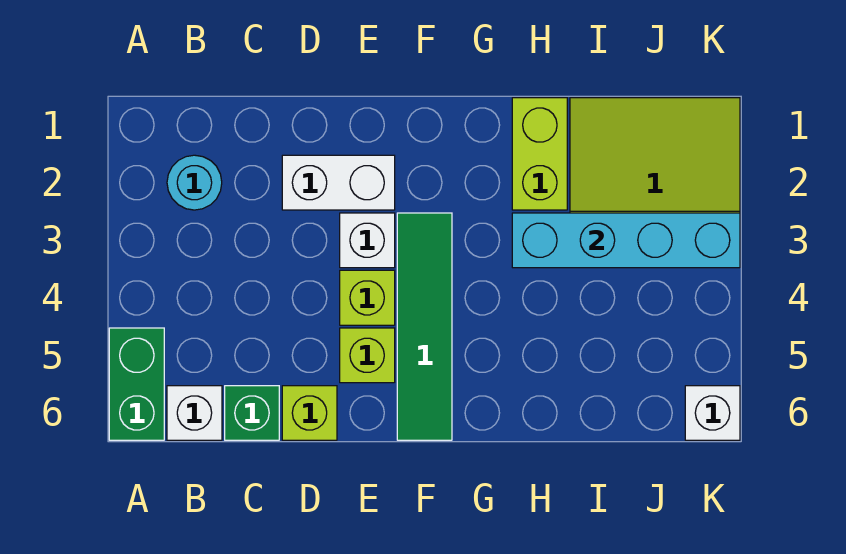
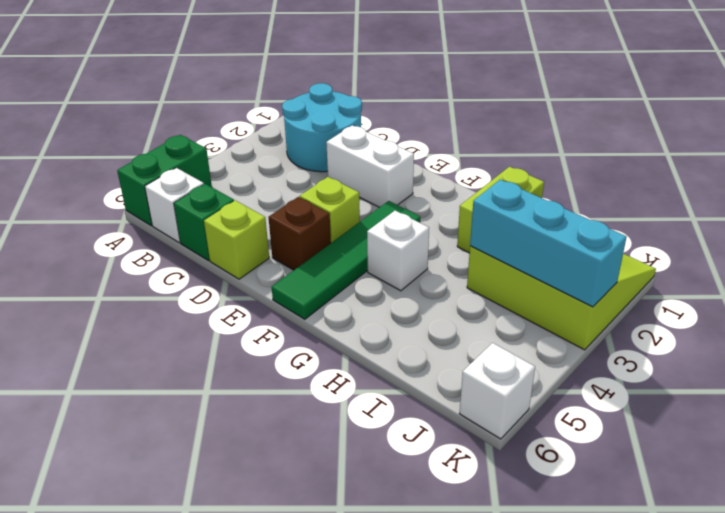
cyan round brick B2 level 1 -> cyan round brick B1:C2 level 1
white brick E3 level 1 -> white brick G4 level 1
lime brick E5 level 1 -> brown brick E5 level 1
cyan brick H3:K3 level 2 -> cyan brick I3:K3 level 2

